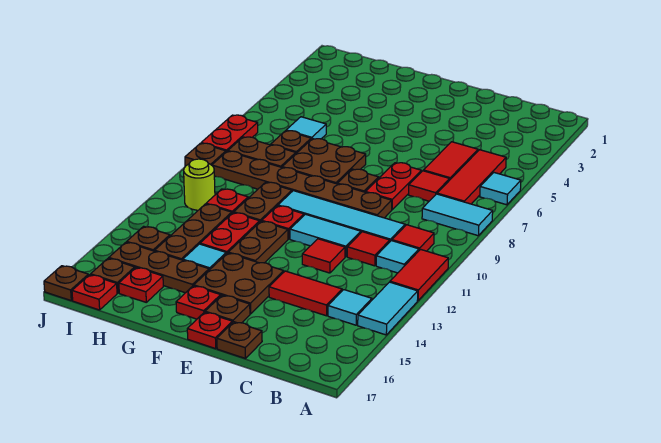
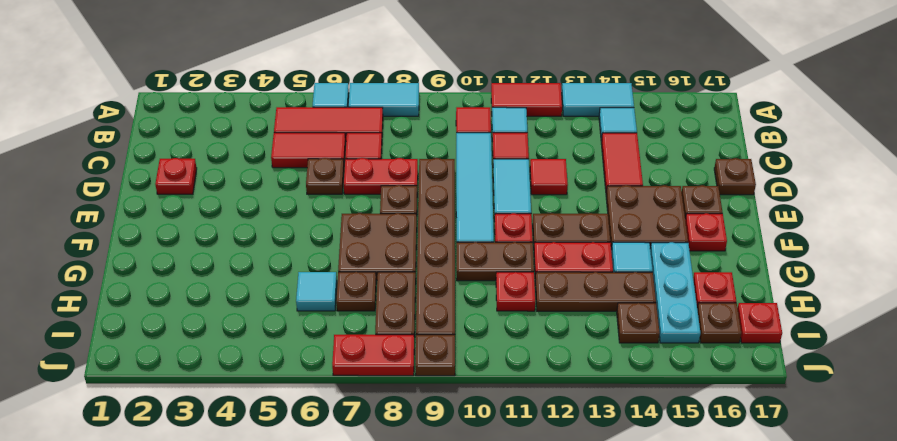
cyan tile A8:B8 level 1 -> cyan tile A7:A8 level 1
red plate E17 level 1 -> red plate D2 level 1
brown plate G15:I15 level 1 -> cyan plate G15:I15 level 1
lime round brick I11 level 1 -> none
brown plate J17 level 1 -> brown plate D6 level 1

